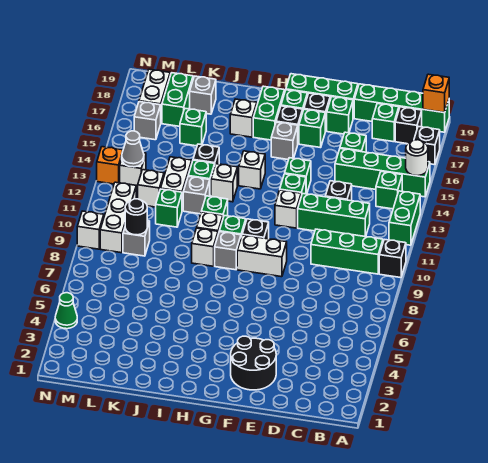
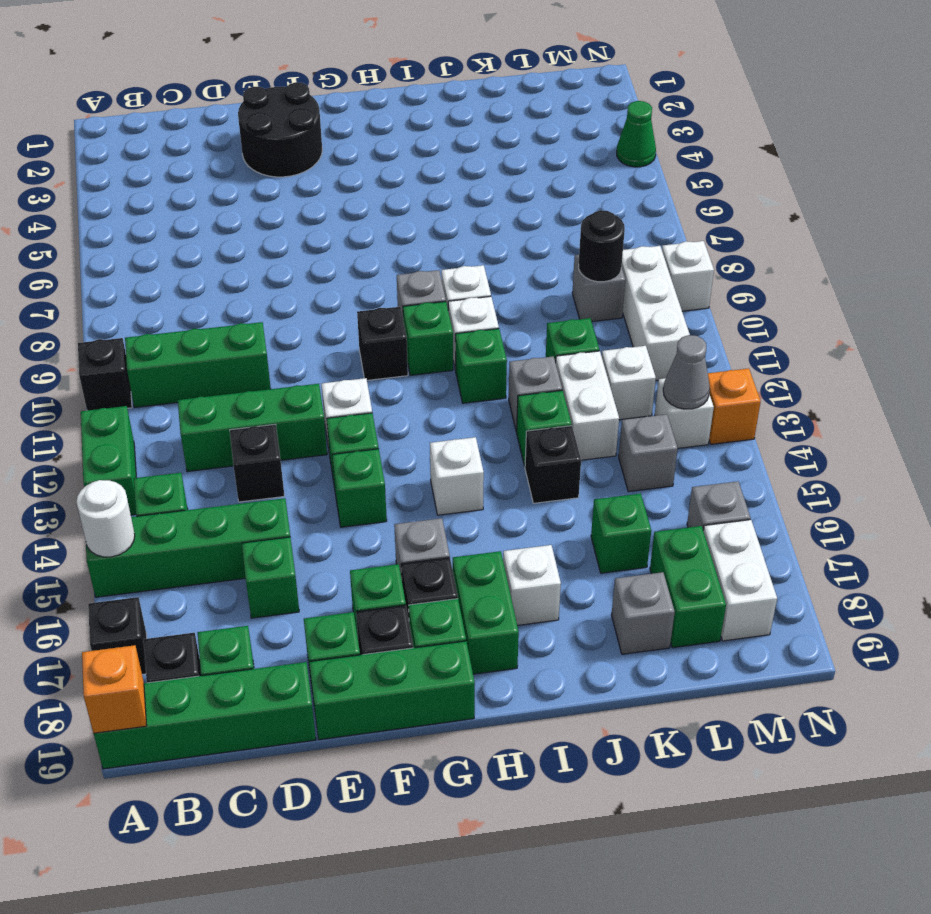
white brick F9:G9 level 1 -> none
white brick I13 level 1 -> none
none -> grey brick L14 level 1

